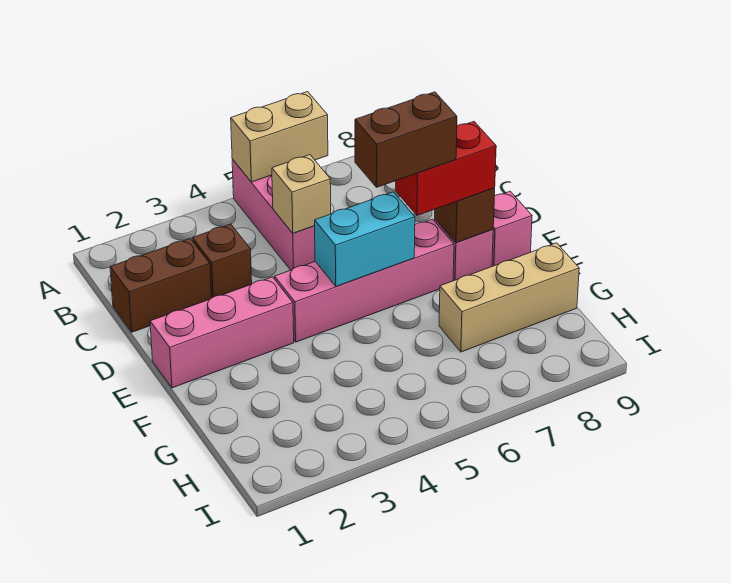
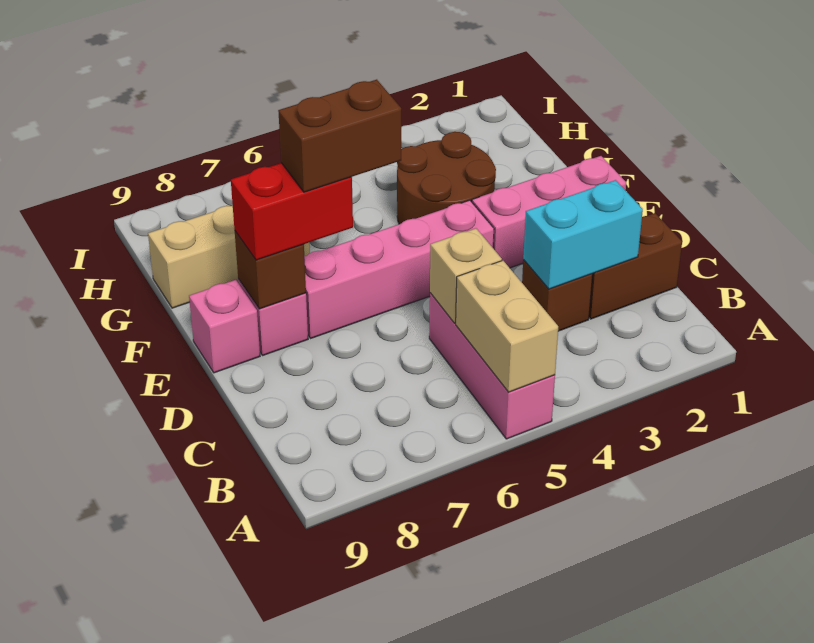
tan brick A5:A6 level 2 -> tan brick A5:B5 level 2
cyan brick E5:E6 level 2 -> cyan brick C2:C3 level 2
none -> brown round brick F3:G4 level 1

